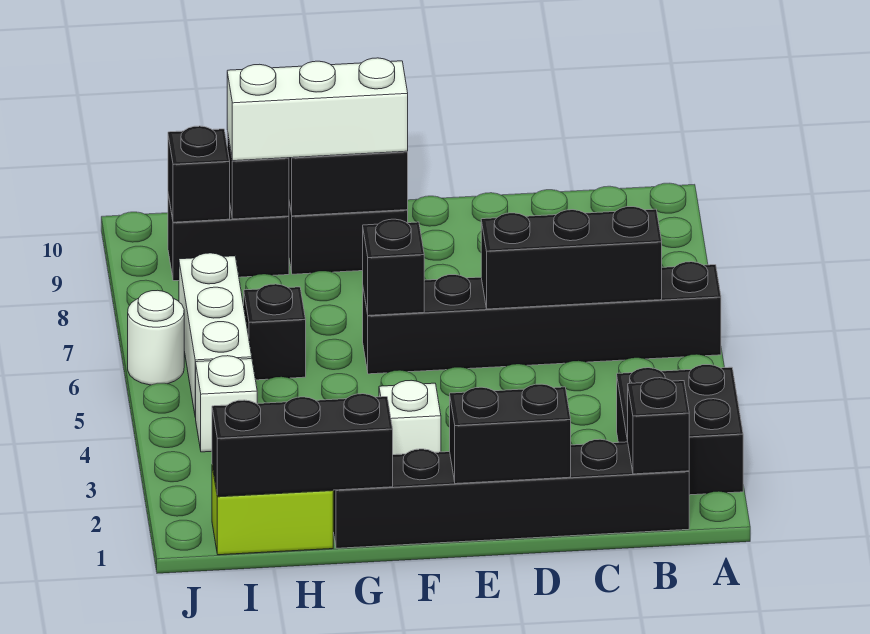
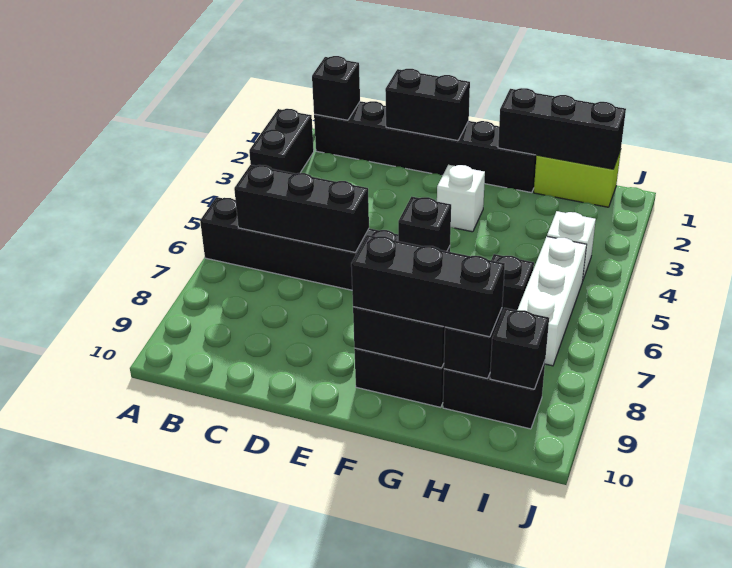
black brick A2:B3 level 1 -> black brick A2:A3 level 1
white brick F9:H9 level 3 -> black brick F9:H9 level 3
white round brick J6 level 1 -> none

